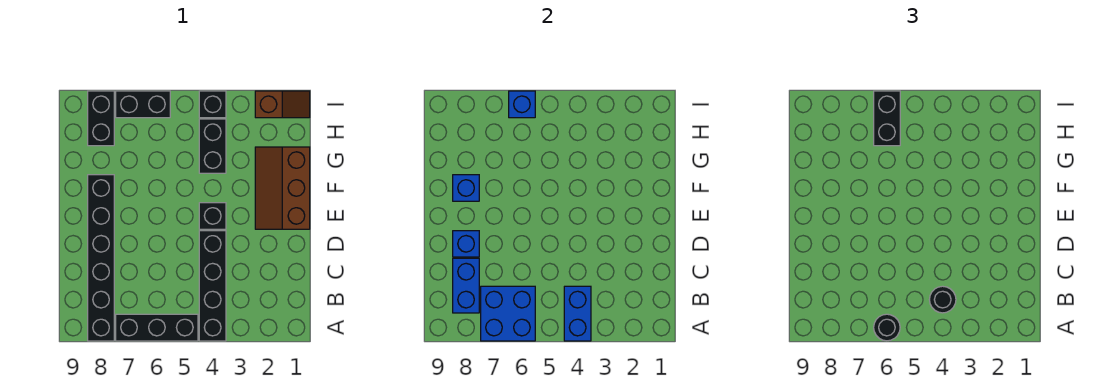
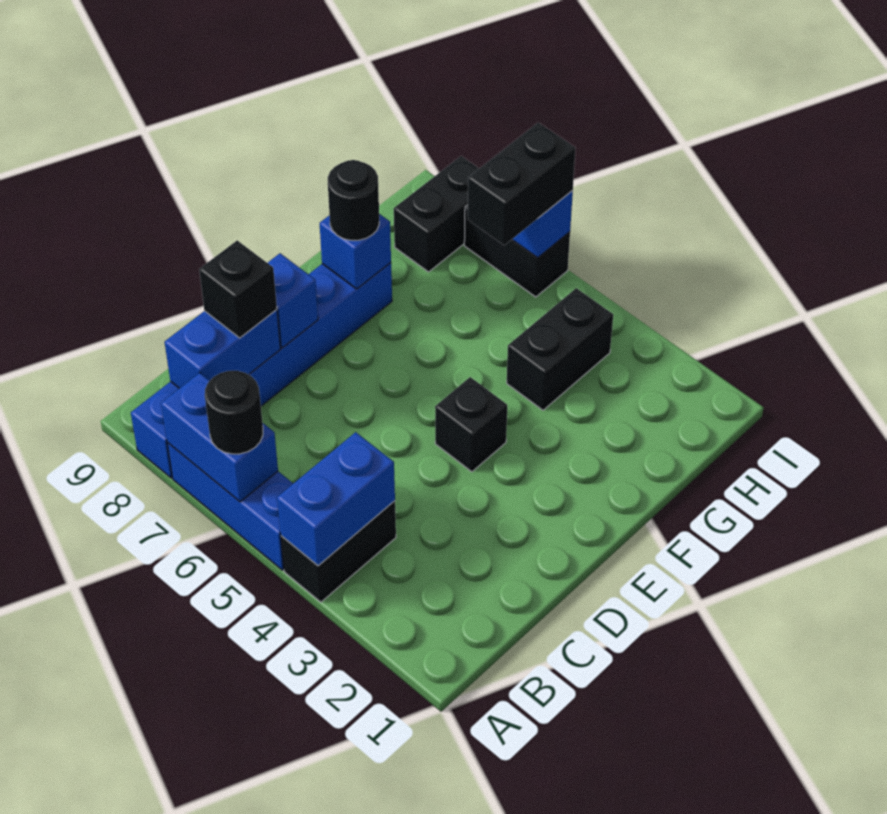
black brick A4:D4 level 1 -> black brick A4:B4 level 1
black brick A5:A7 level 1 -> blue brick A5:A7 level 1
blue brick A6:B7 level 2 -> blue brick A6:A7 level 2
black brick A8:F8 level 1 -> blue brick A8:F8 level 1
black round brick B4 level 3 -> black round brick F8 level 3
brown slope E1:G2 level 1 top 1 -> none
brown slope I1:I2 level 1 top 2 -> none
black brick I4 level 1 -> black brick C8 level 3

